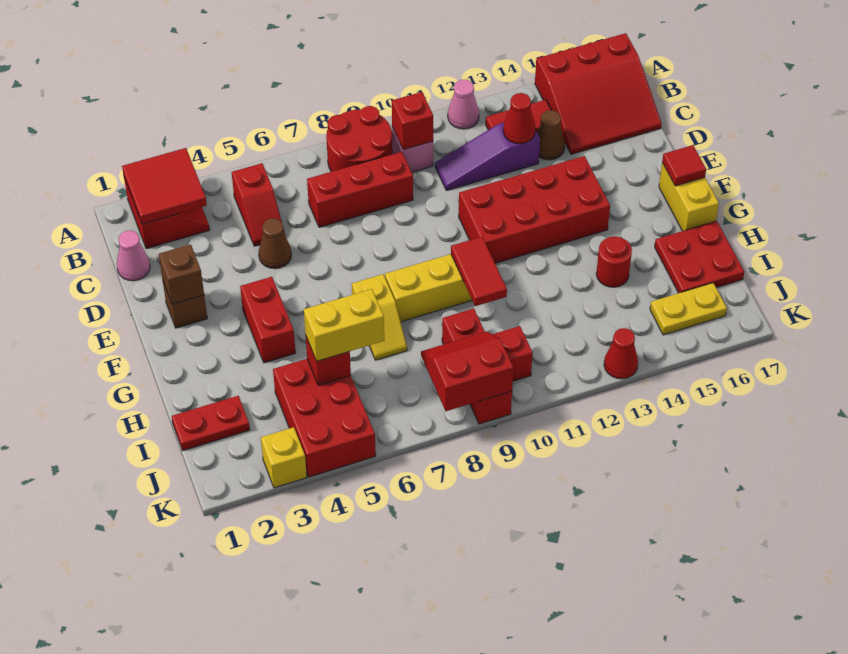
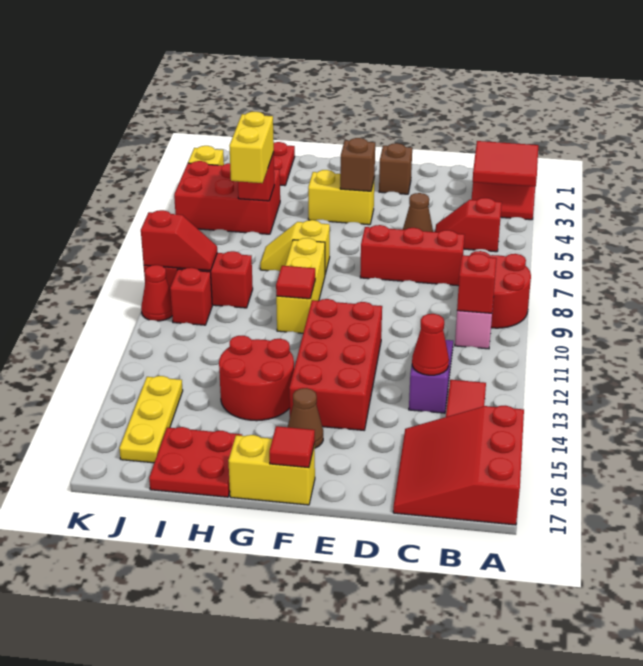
pink cone A12 level 1 -> none
pink cone C1 level 1 -> none
red brick C7:C9 level 1 -> red brick C7:E7 level 1
brown cone C14 level 1 -> brown cone F15 level 1
brown brick E2 level 2 -> brown brick F4 level 2
red brick F4:G4 level 1 -> yellow brick F4:G4 level 1
red tile G10:H10 level 2 -> red tile G10 level 2
red round brick H14 level 1 -> red round brick G13:H14 level 1
red slope J8:K9 level 2 top K -> red slope J9:K9 level 2 top K
yellow plate J15:J16 level 1 -> yellow plate J14:J16 level 1
red cone K13 level 1 -> red cone K10 level 1

